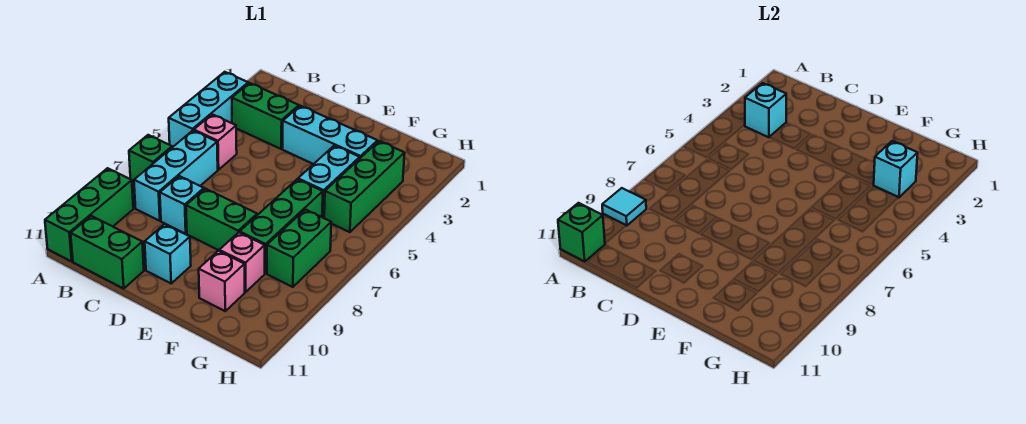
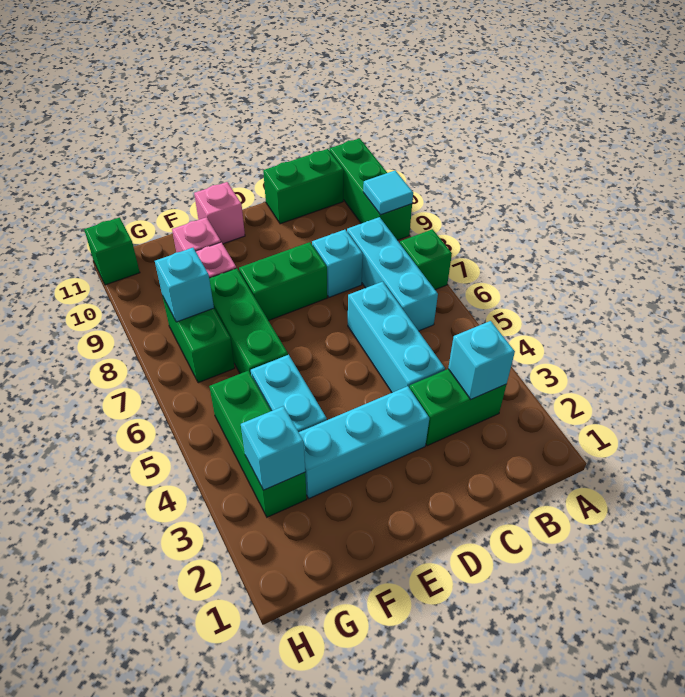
cyan brick A3:A5 level 1 -> cyan brick C4:C6 level 1
green brick A11 level 2 -> green brick H11 level 1
pink brick B5 level 1 -> pink brick E11 level 1
cyan brick D10 level 1 -> cyan brick G8 level 2

